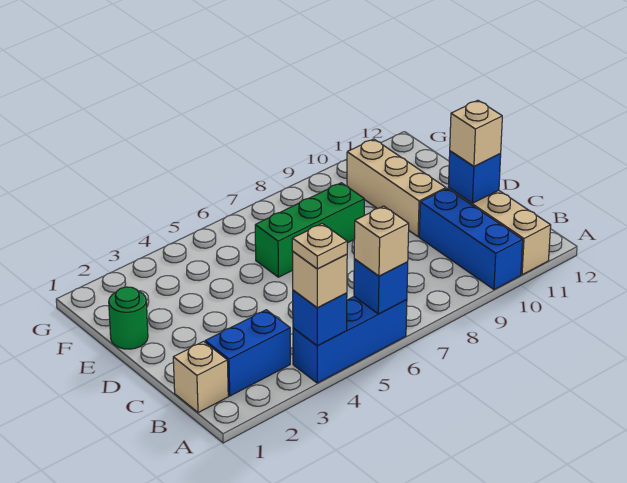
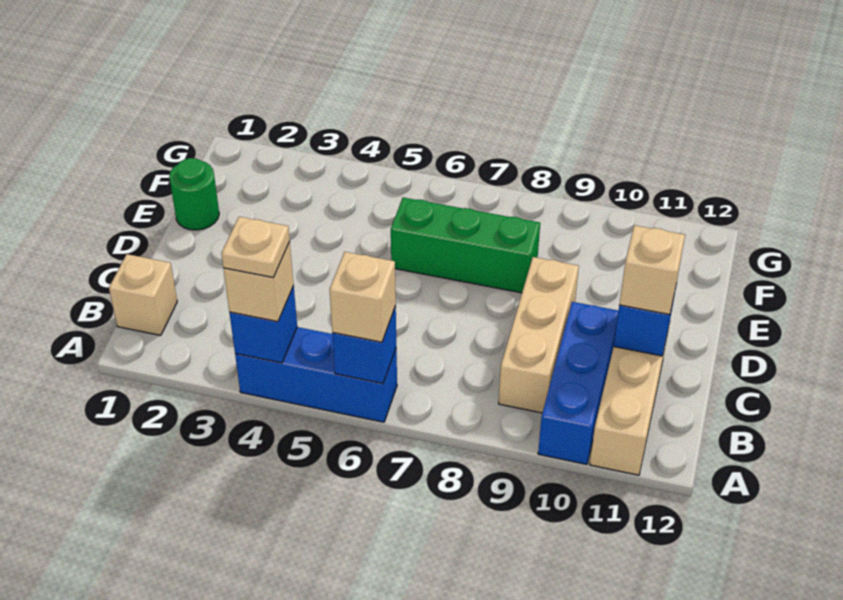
blue brick B2:B3 level 1 -> none
tan brick D10:F10 level 1 -> tan brick B9:D9 level 1

